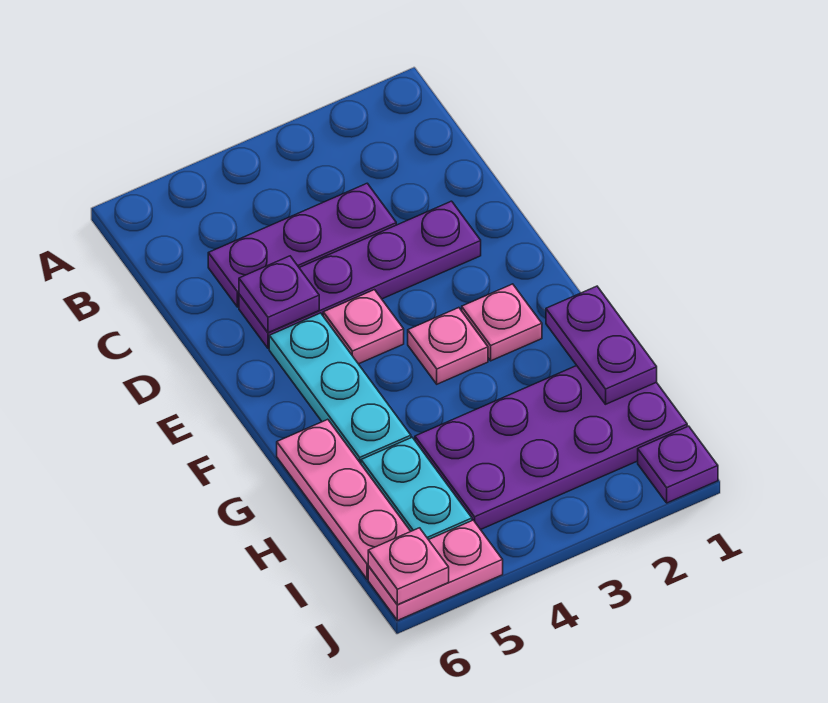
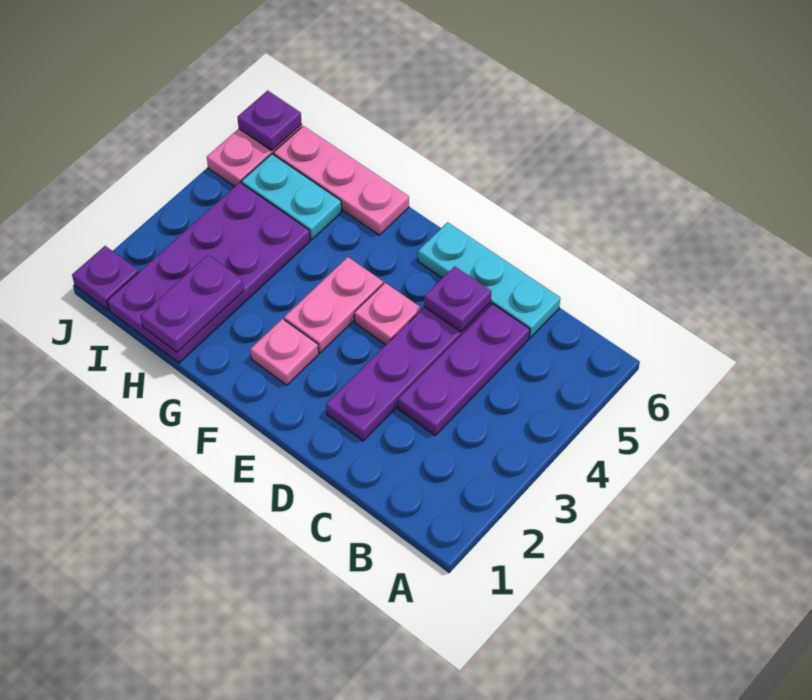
cyan plate E5:G5 level 1 -> cyan plate C6:E6 level 1
pink plate F3 level 1 -> pink plate F3:F4 level 1
purple plate G1:H1 level 2 -> purple plate H1:H2 level 2
pink plate J6 level 2 -> purple plate J6 level 2

